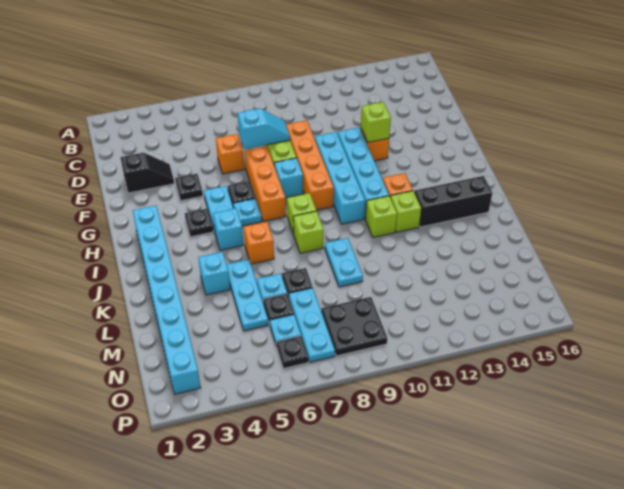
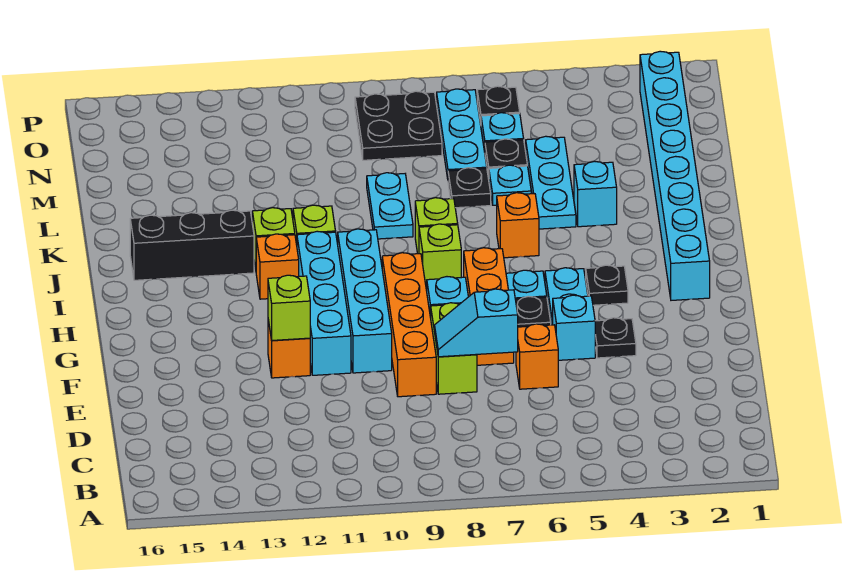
black slope E2:E3 level 1 top 2 -> none
cyan brick I5 level 1 -> cyan brick F5 level 1

